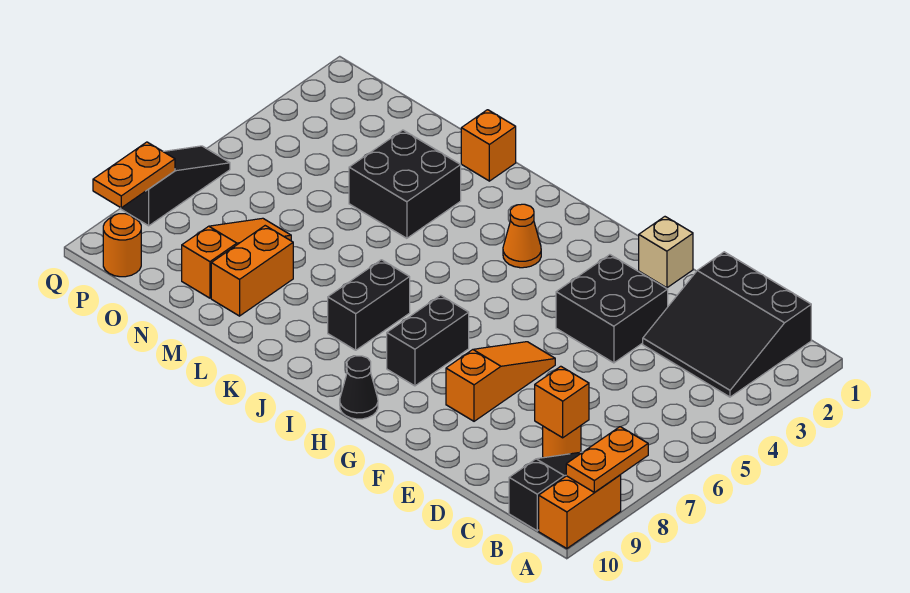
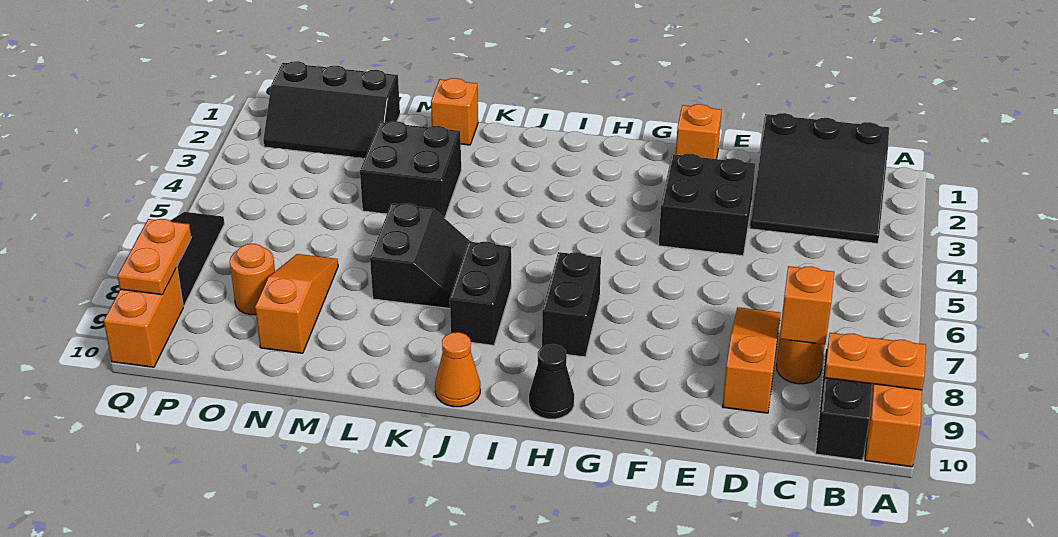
orange plate A8:A9 level 2 -> orange plate A9:B9 level 2
tan brick F1 level 1 -> orange brick F1 level 1
orange slope F6:F8 level 1 top 8 -> orange slope D7:D9 level 1 top 9
orange cone I3 level 1 -> orange cone J10 level 1
none -> black slope K6:L7 level 1 top L
orange brick M8:M9 level 1 -> orange brick Q9:Q10 level 1
none -> black slope N1:P2 level 1 top 1
orange round brick P10 level 1 -> orange round brick O8 level 1

